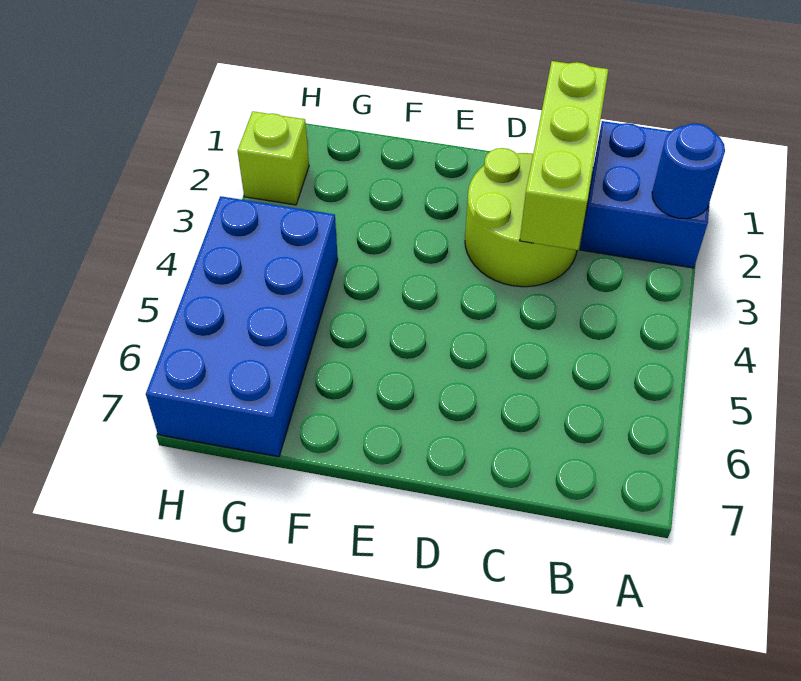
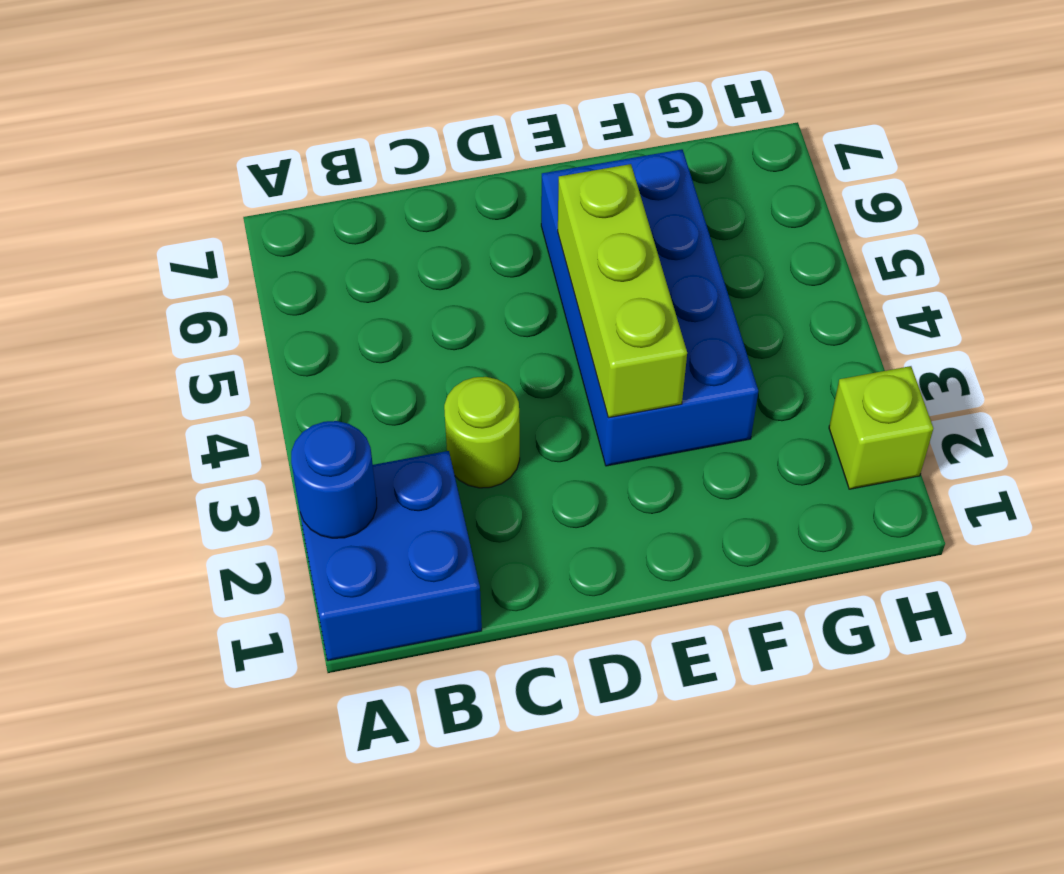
lime brick C1:C3 level 2 -> lime brick E3:E5 level 2
lime round brick C2:D3 level 1 -> lime round brick C3 level 1
blue brick G4:H7 level 1 -> blue brick E3:F6 level 1

